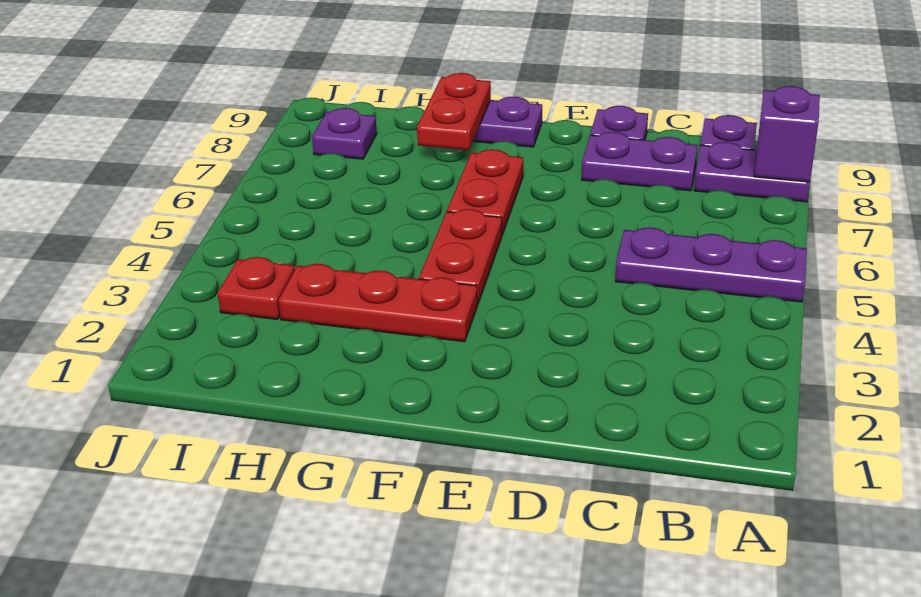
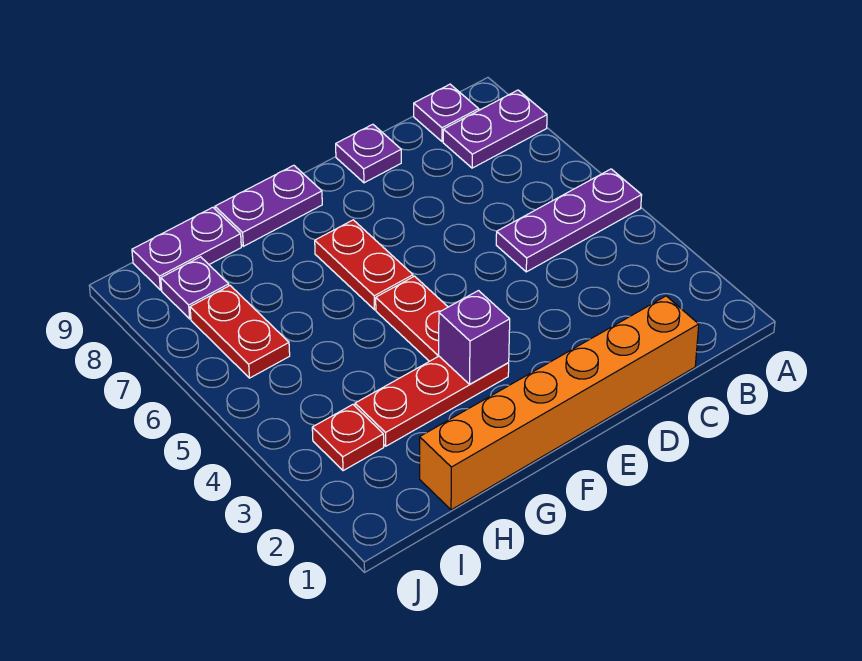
purple brick A8 level 2 -> purple brick F3 level 2
none -> orange brick C1:H1 level 1
purple plate C8:D8 level 1 -> purple plate H9:I9 level 1
red plate G8:G9 level 2 -> red plate I6:I7 level 1

